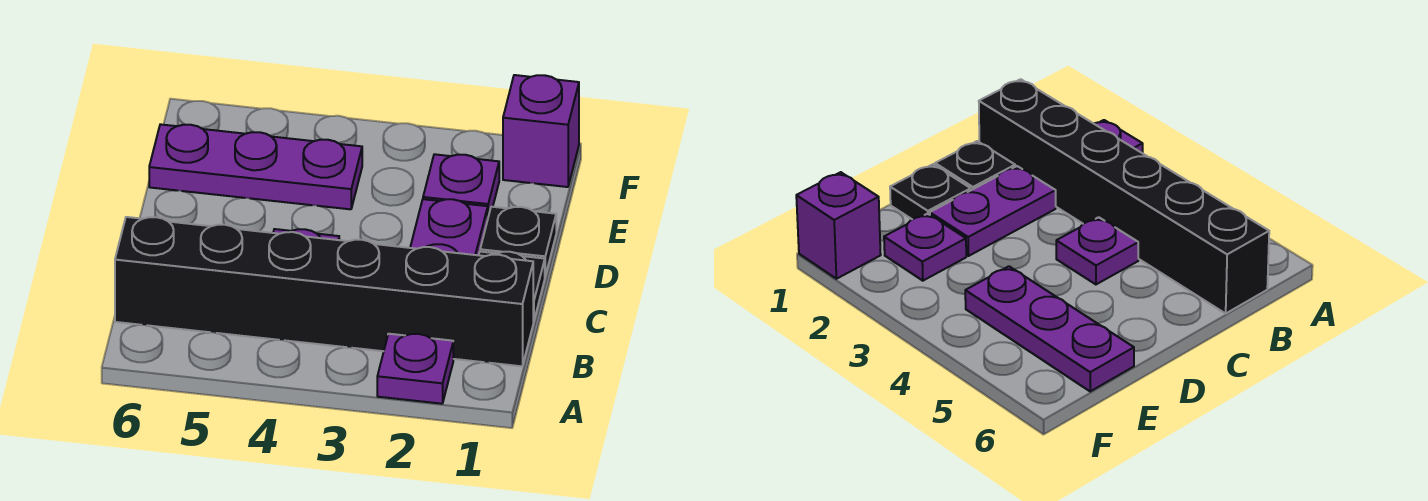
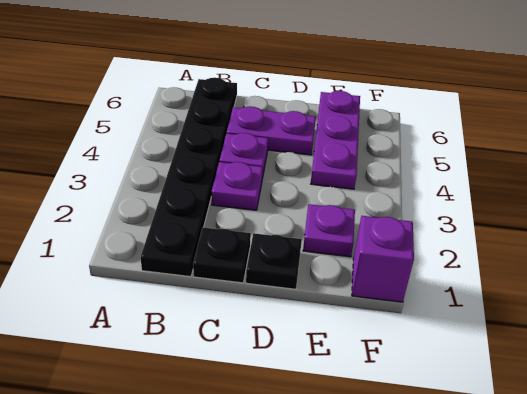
purple plate A2 level 1 -> purple plate C3 level 1
black brick B1:B6 level 1 -> black plate B1:B6 level 1
purple plate C2:D2 level 1 -> purple plate C5:D5 level 1

